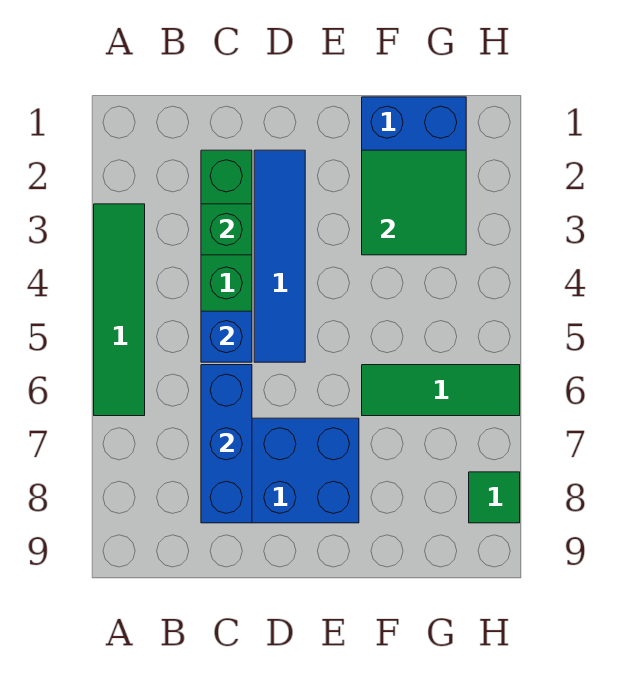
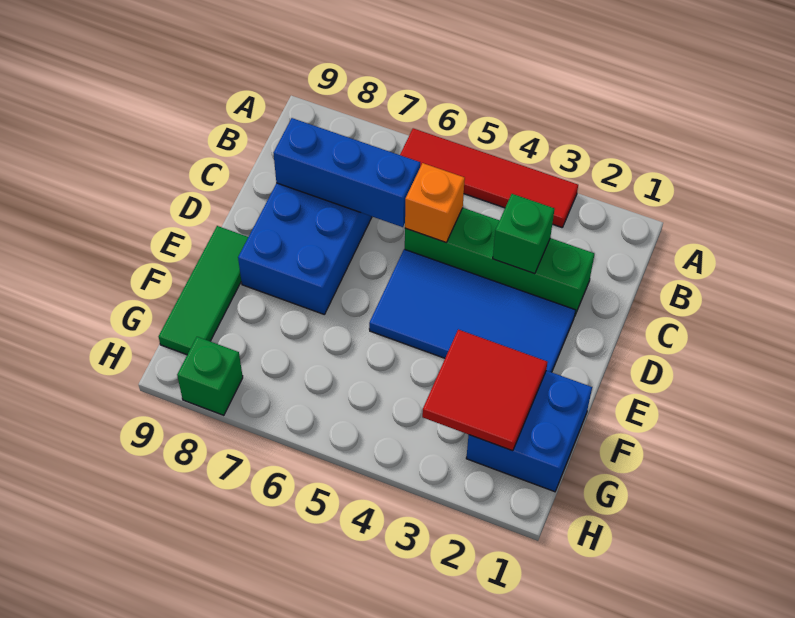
green tile A3:A6 level 1 -> red tile A3:A6 level 1
blue brick C5 level 2 -> orange brick C5 level 2
blue tile D2:D5 level 1 -> blue tile D2:E5 level 1
green tile F2:G3 level 2 -> red tile F2:G3 level 2
green tile F6:H6 level 1 -> green tile E9:G9 level 1
green tile H8 level 1 -> green brick H8 level 1

